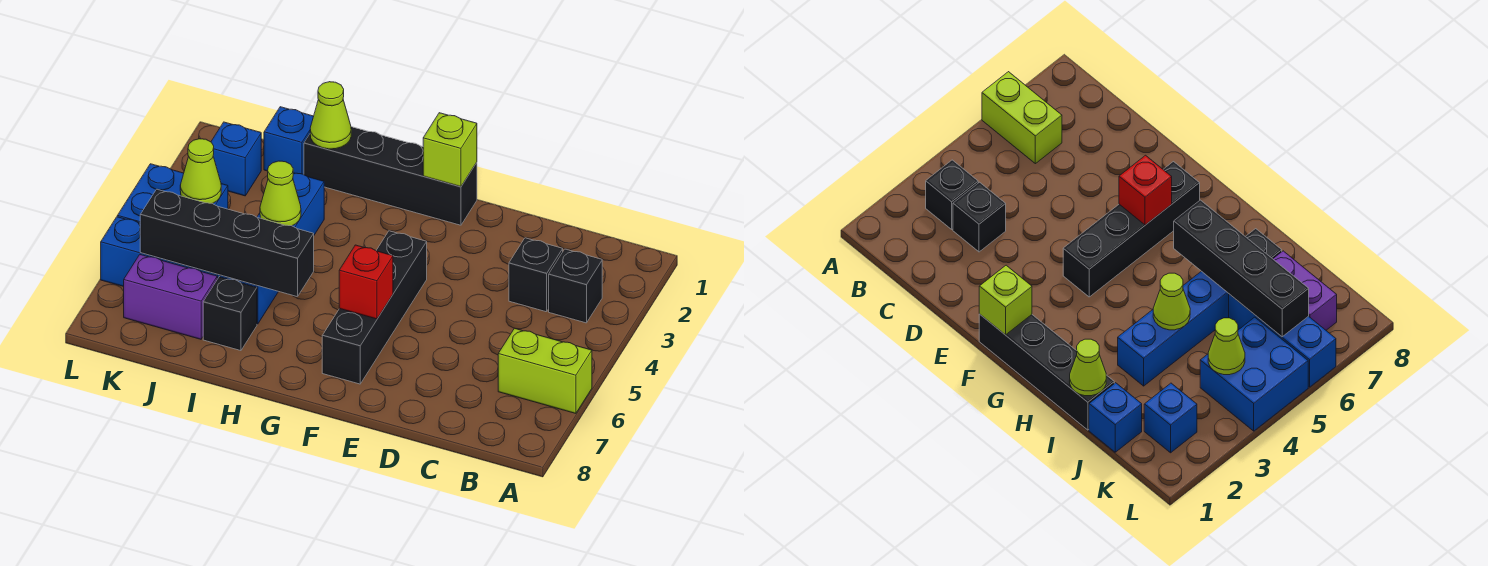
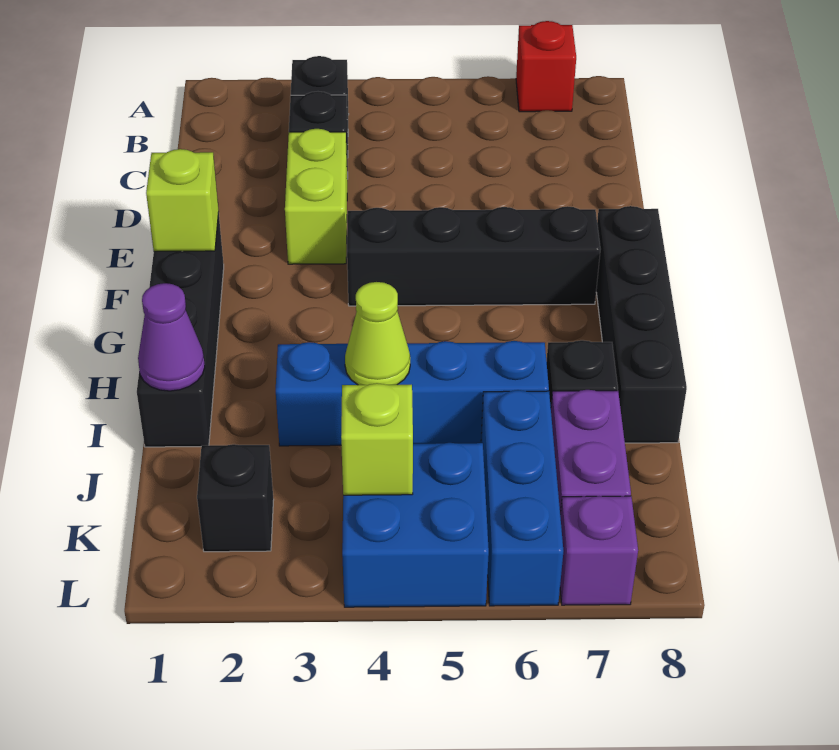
lime brick A6:B6 level 1 -> lime brick D3:E3 level 1
red brick F6 level 2 -> red brick A7 level 1
black brick H6:K6 level 2 -> black brick F8:I8 level 1
lime cone I1 level 2 -> purple cone I1 level 2
blue brick J1 level 1 -> none
blue brick K2 level 1 -> black brick K2 level 1
lime cone K4 level 2 -> lime brick K4 level 2
none -> purple brick L7 level 1

